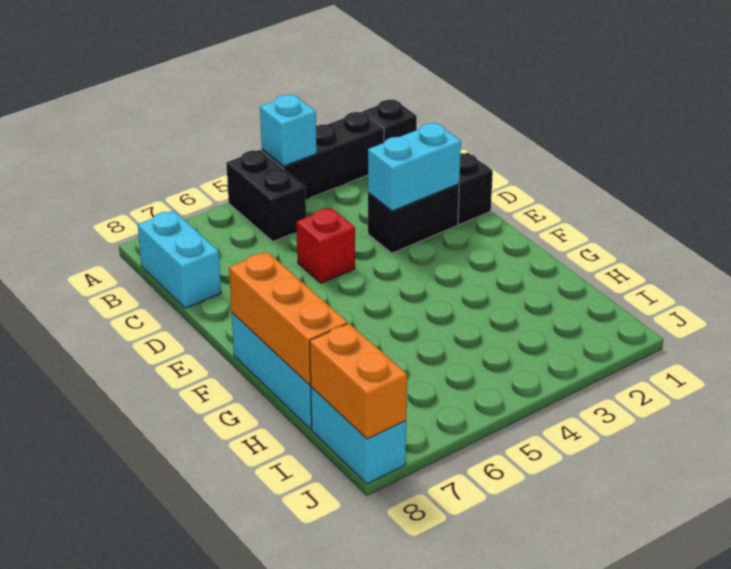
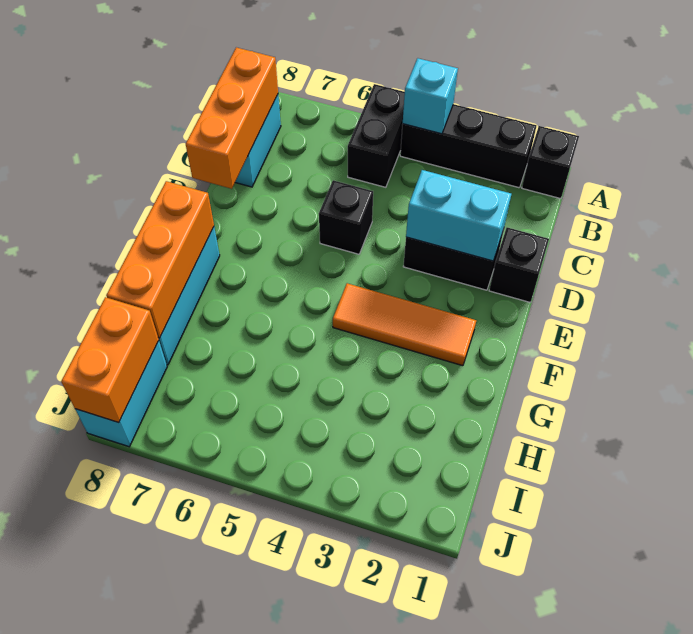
none -> orange brick B8:D8 level 2
red brick D5 level 1 -> black brick D5 level 1
none -> orange tile F2:F4 level 1

